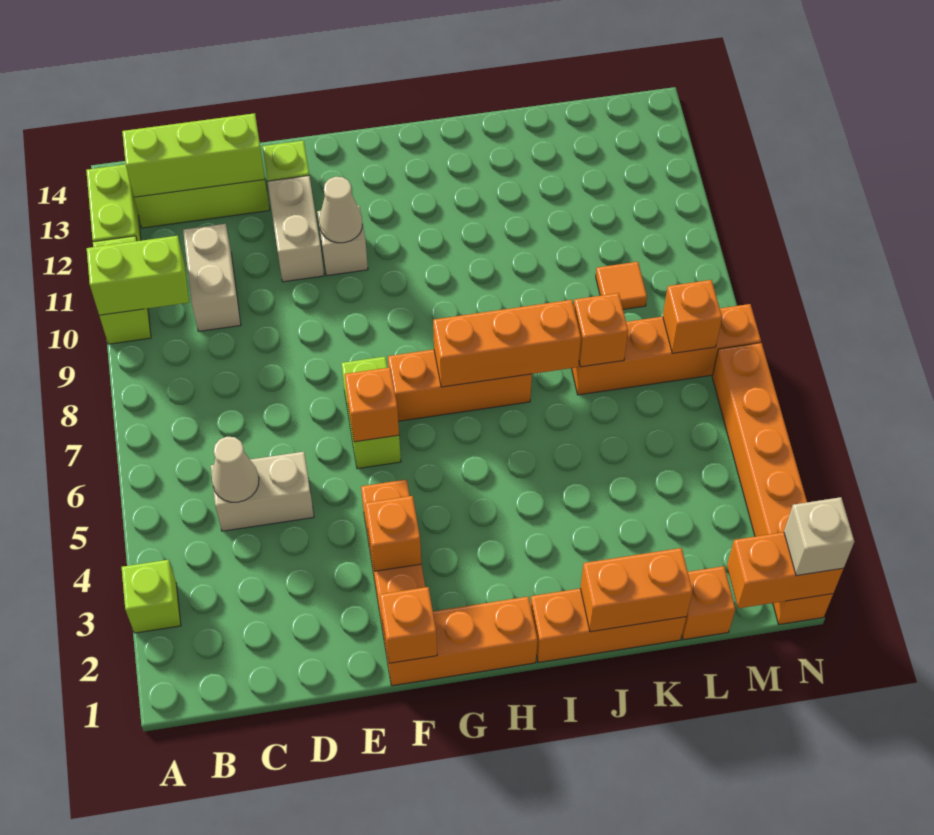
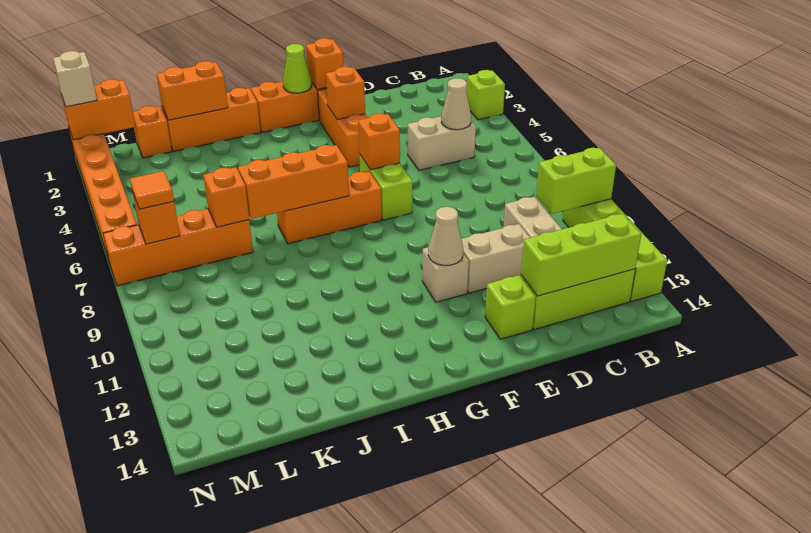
tan brick E11:E12 level 1 -> tan brick D11:E11 level 1
none -> lime cone G1 level 2
orange tile L9 level 1 -> orange tile M7 level 3

